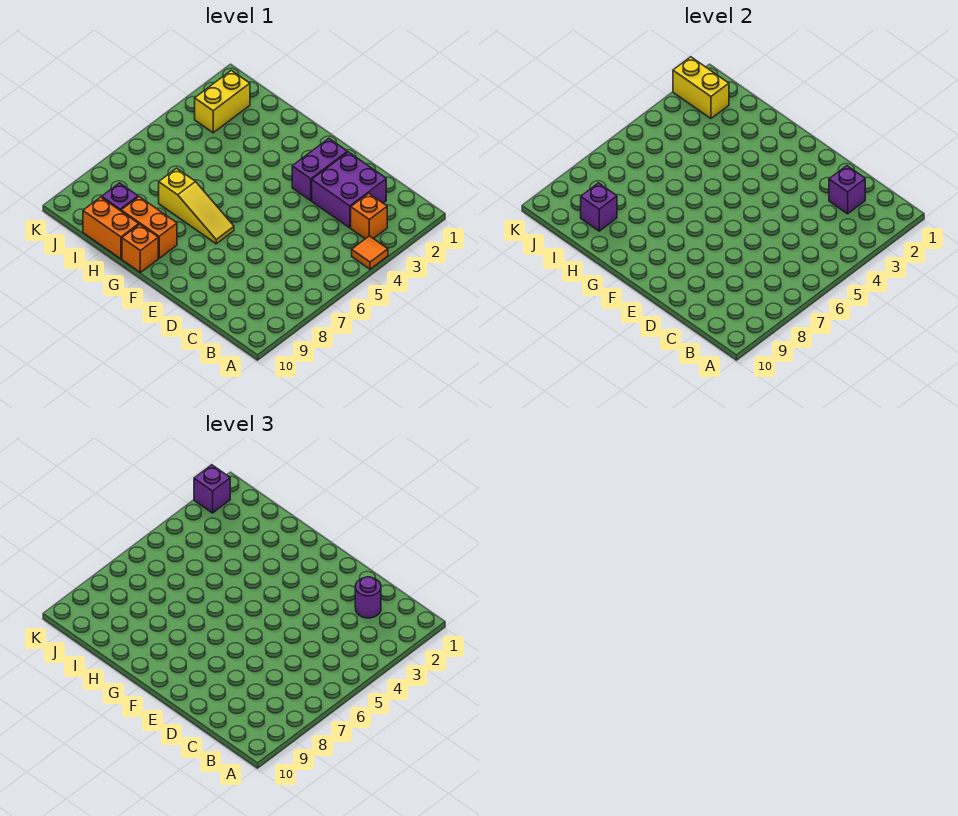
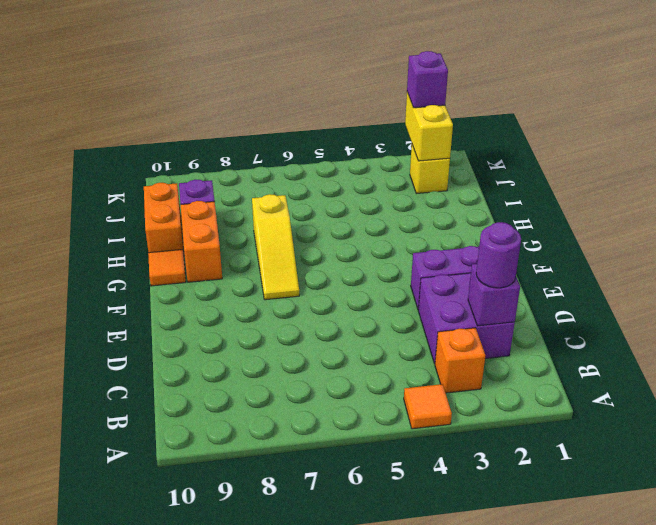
orange brick G10 level 1 -> orange tile G10 level 1
purple brick I9 level 2 -> none
yellow brick J2:J3 level 1 -> yellow brick J2 level 1

